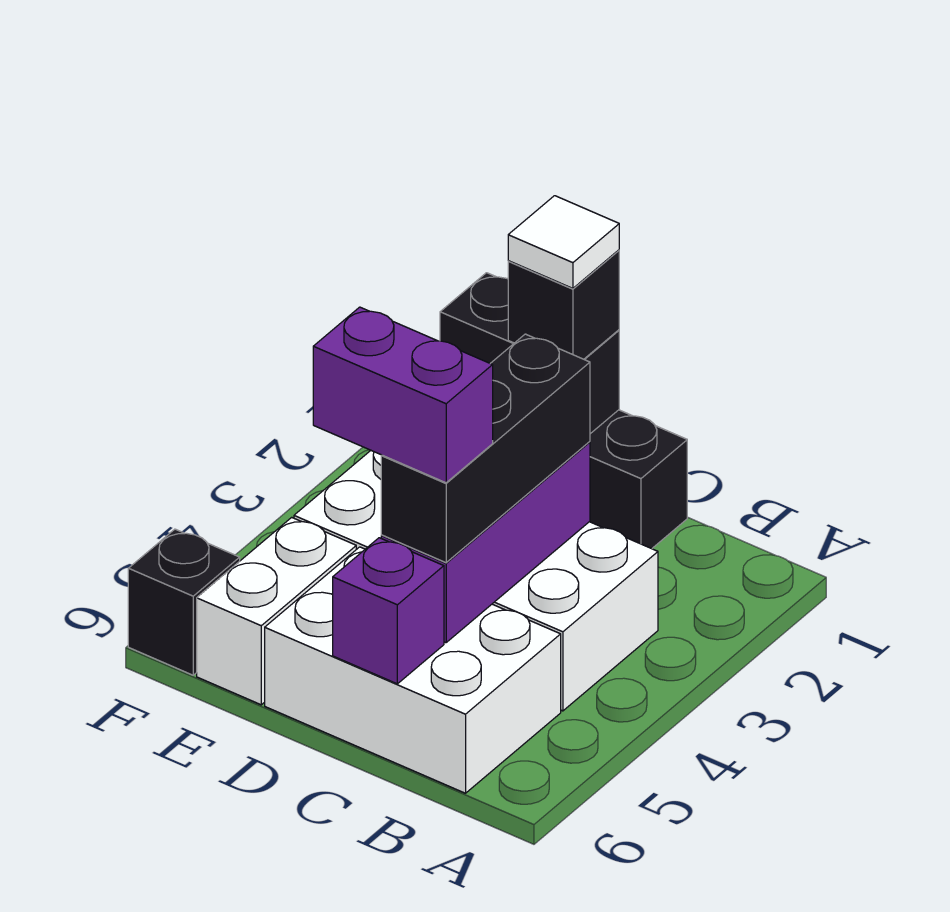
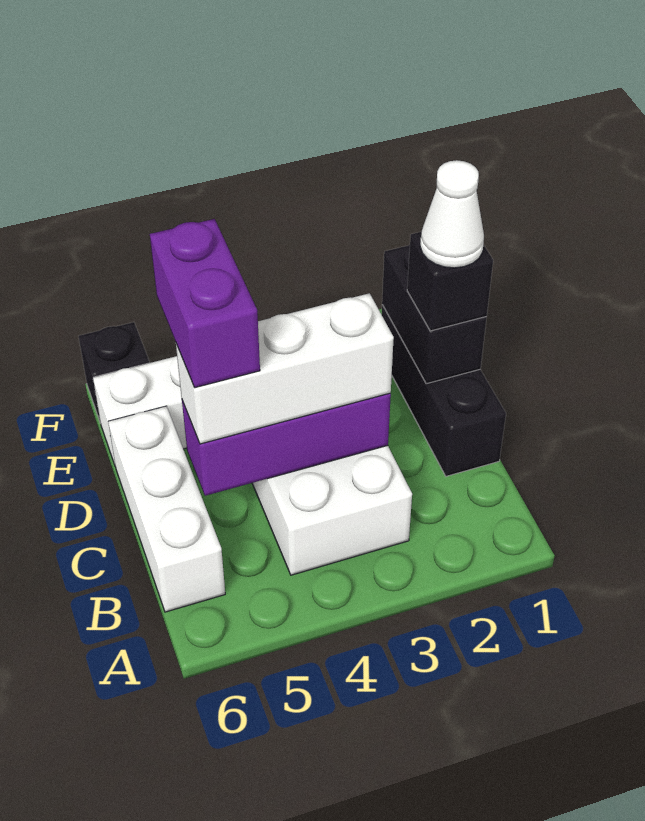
white brick B5:D6 level 1 -> white brick B6:D6 level 1
black brick C3:C5 level 3 -> white brick C3:C5 level 3
purple brick C6 level 2 -> none
white tile D1 level 4 -> white cone D1 level 4

